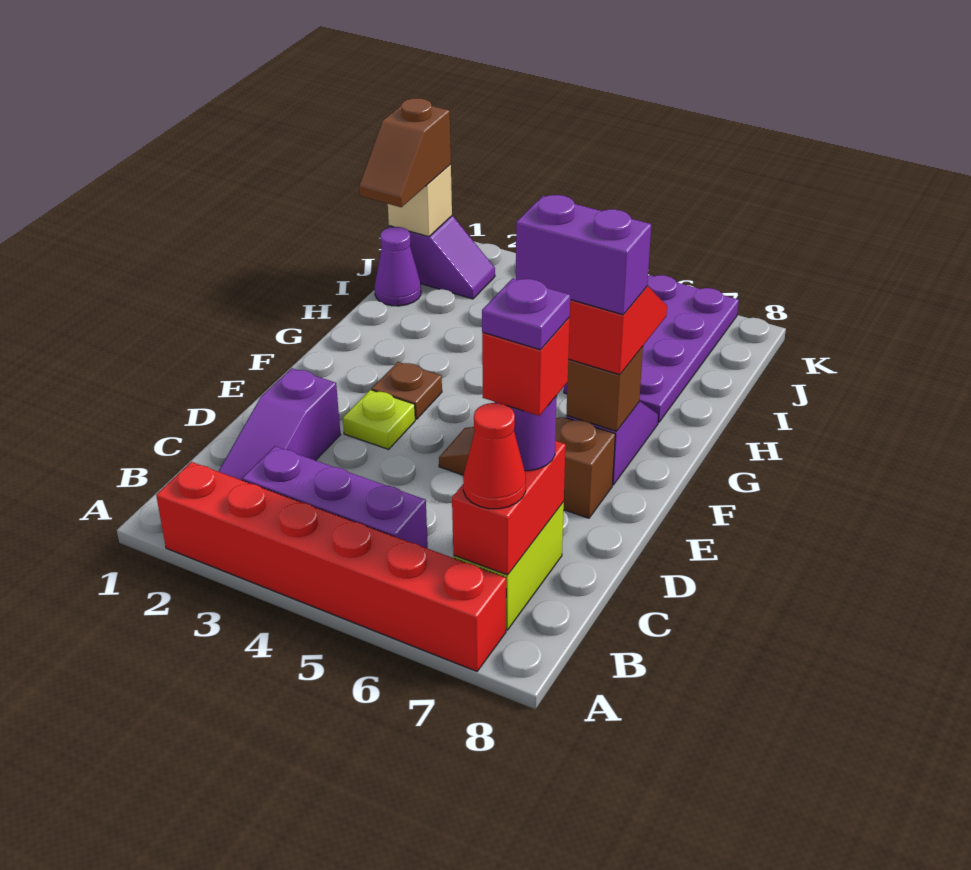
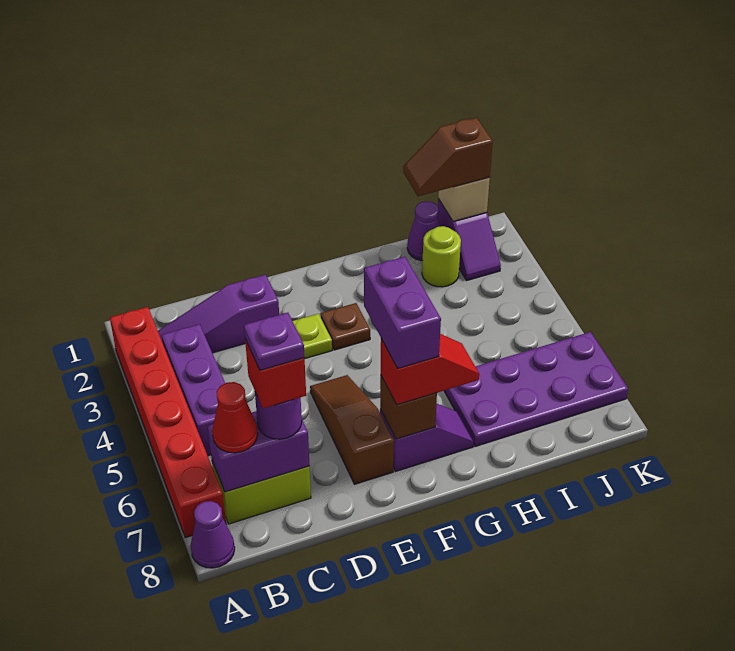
none -> purple cone A8 level 1
red brick B7:C7 level 2 -> purple brick B7:C7 level 2
none -> lime round brick I2 level 1

